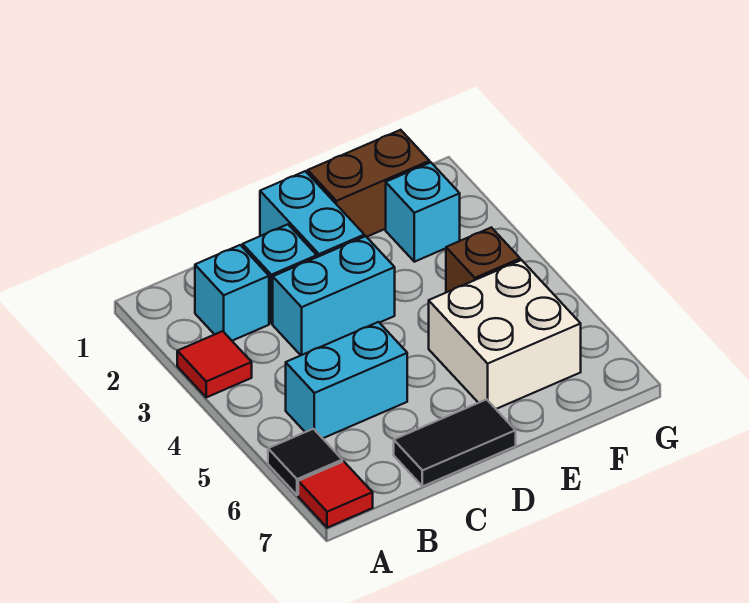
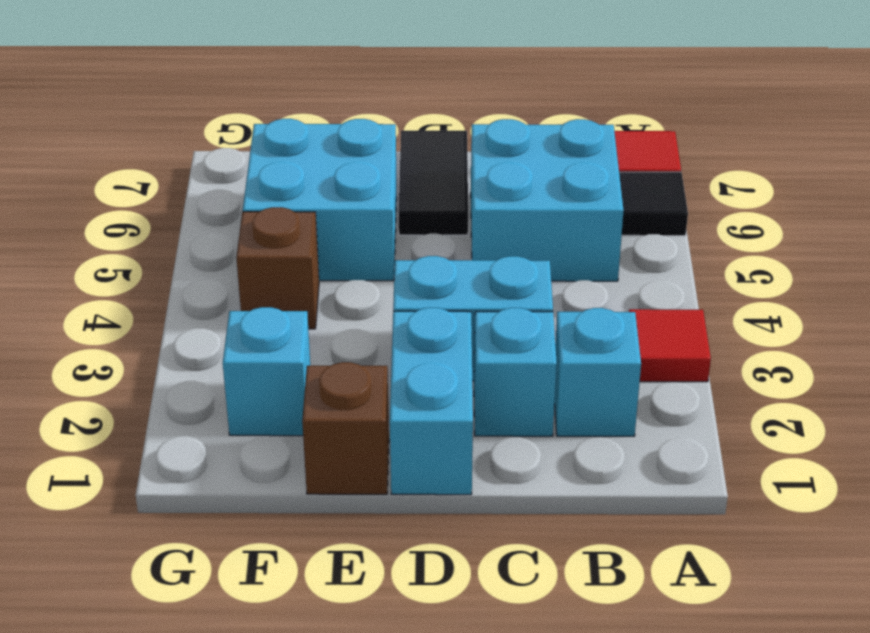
cyan brick B5:C5 level 1 -> cyan brick B5:C6 level 1
black tile C7:D7 level 1 -> black tile D6:D7 level 1
brown brick E1:F1 level 1 -> brown brick E1 level 1
white brick E5:F6 level 1 -> cyan brick E5:F6 level 1

